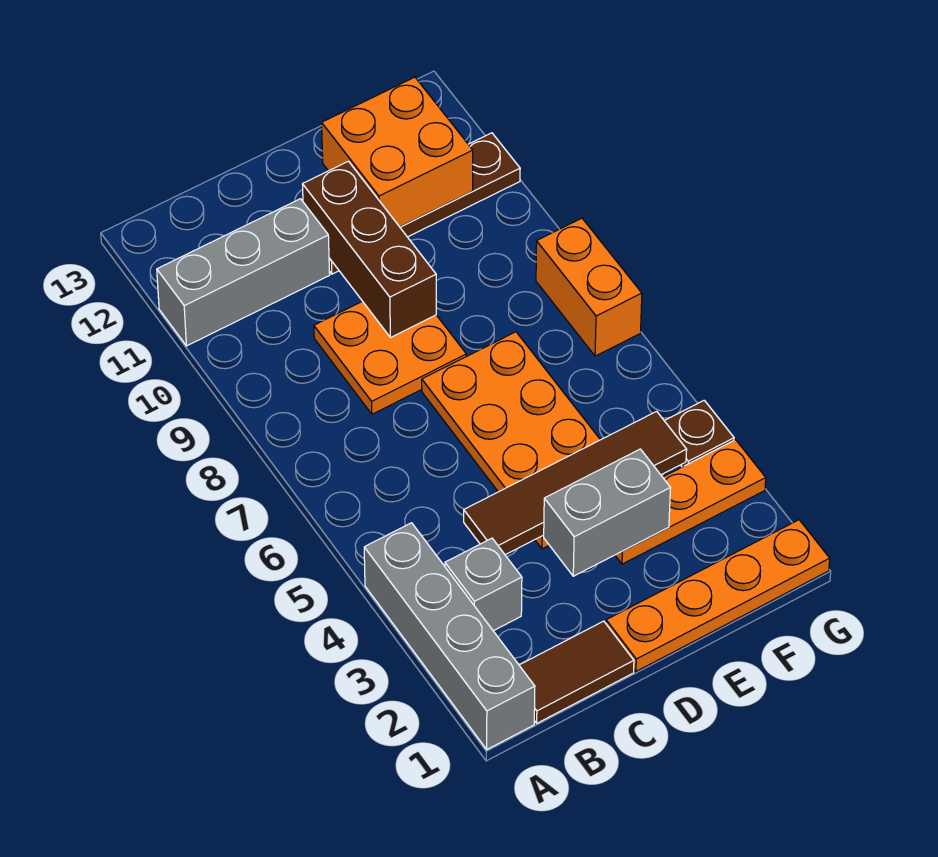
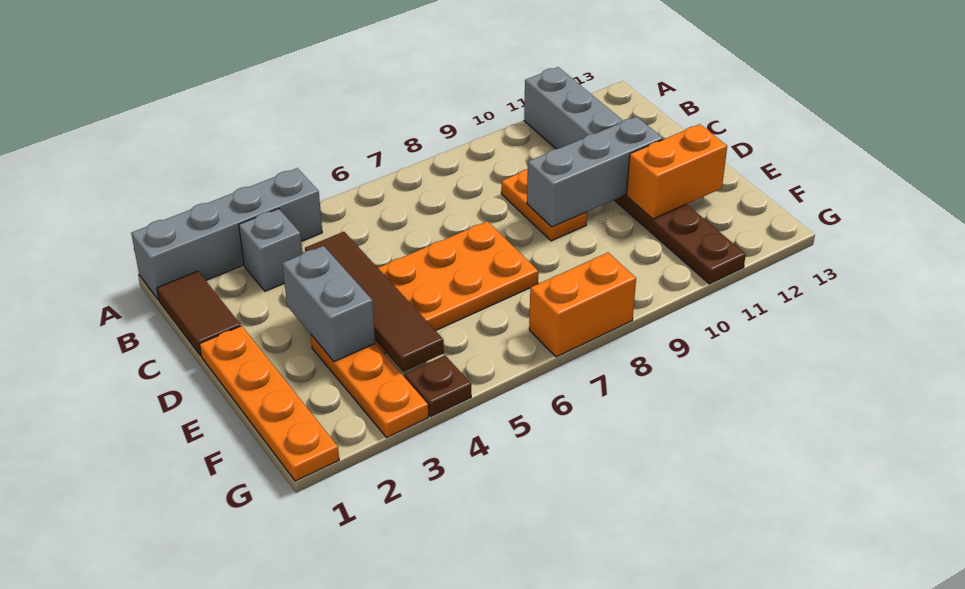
orange plate C8:D9 level 1 -> orange plate C9:D9 level 1
brown brick D9:D11 level 2 -> grey brick D9:D11 level 2
orange brick E11:F12 level 2 -> orange brick E11:E12 level 2

